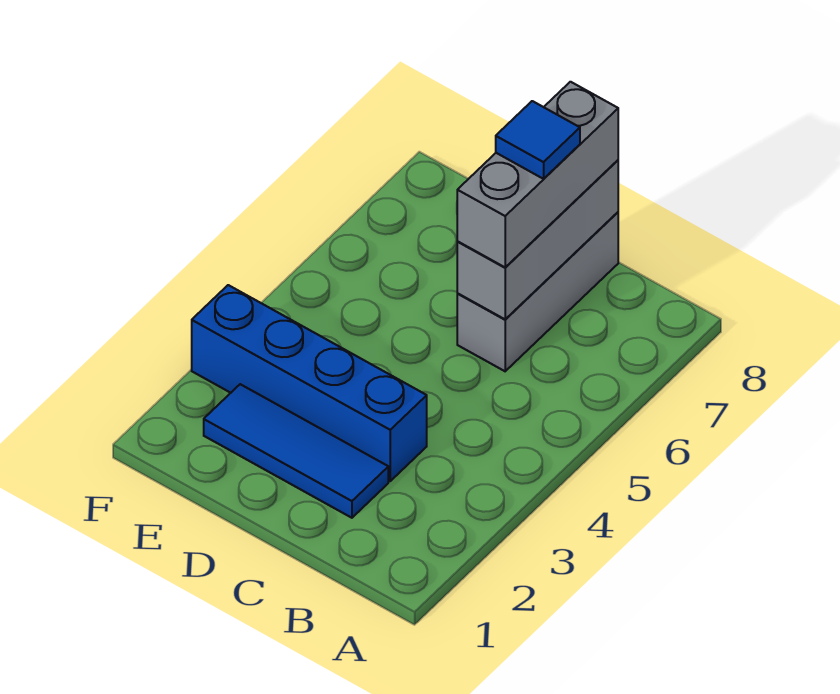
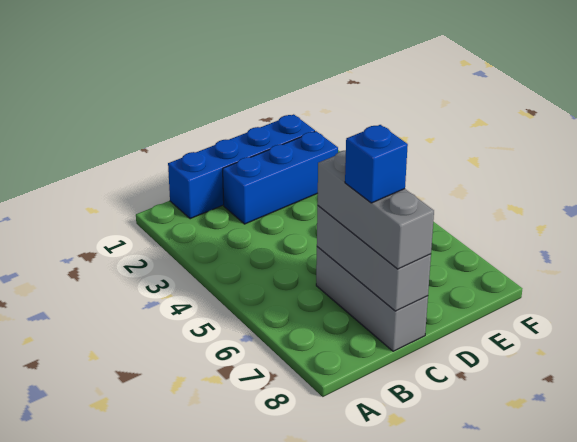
blue tile C2:E2 level 1 -> blue brick C2:E2 level 1
blue brick C3:F3 level 1 -> blue brick B1:E1 level 1
blue tile C7 level 4 -> blue brick C7 level 4

